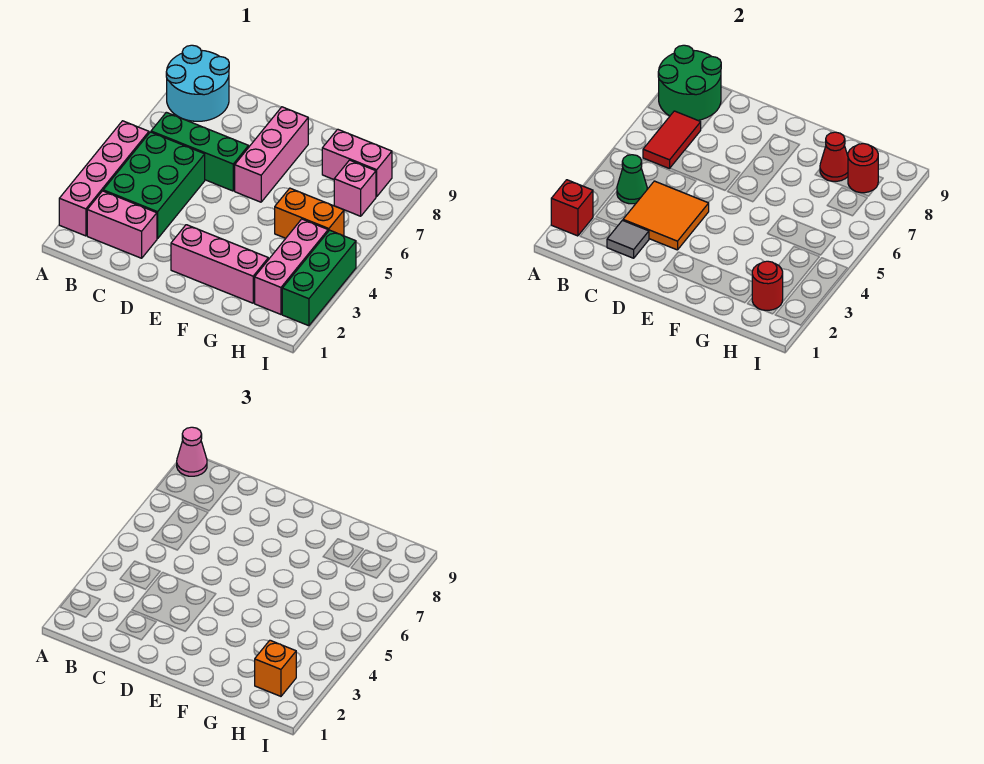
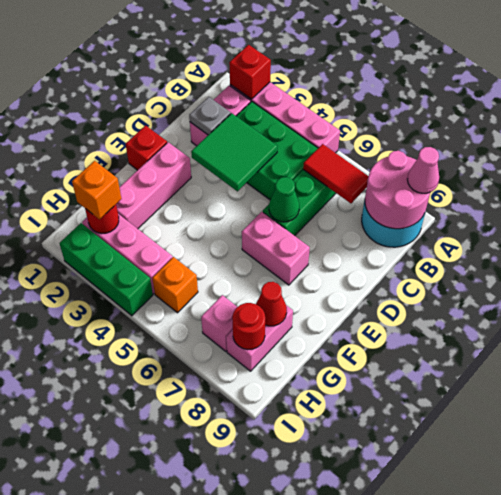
green round brick A8:B9 level 2 -> pink round brick A8:B9 level 2
green cone B4 level 2 -> green cone D6 level 2
grey tile C2 level 2 -> grey plate C2 level 2
orange tile C3:D4 level 2 -> green tile C3:D4 level 2
none -> red brick E1 level 1
pink brick E6:E8 level 1 -> pink brick E6:E7 level 1
orange brick G5:H5 level 1 -> orange brick H5 level 1

